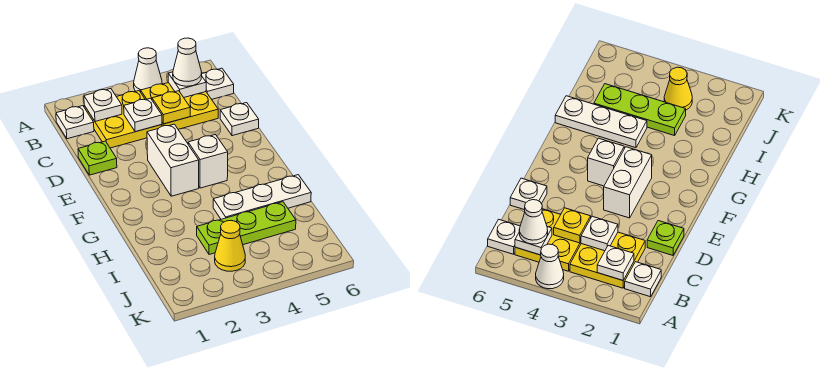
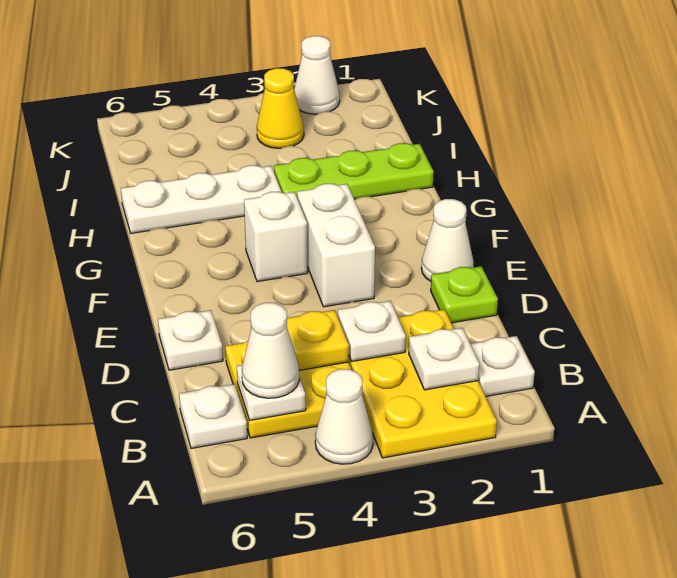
yellow plate B2:C3 level 1 -> yellow plate A2:C3 level 1
none -> white cone E1 level 1
lime plate I3:I5 level 1 -> lime plate H1:H3 level 1
none -> white cone K2 level 1

